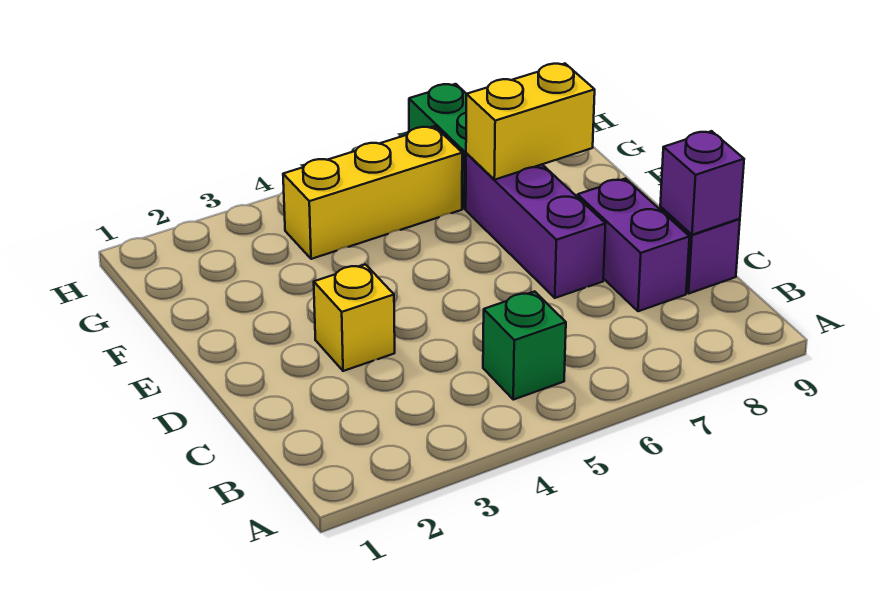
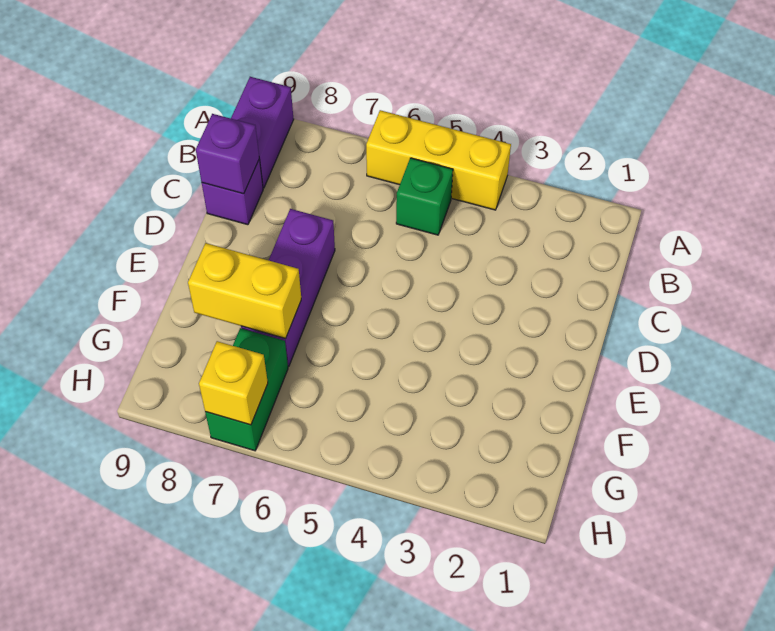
purple brick C8:D8 level 1 -> purple brick A9:B9 level 1
yellow brick D3 level 1 -> yellow brick H7 level 2
yellow brick G4:G6 level 1 -> yellow brick A4:A6 level 1

